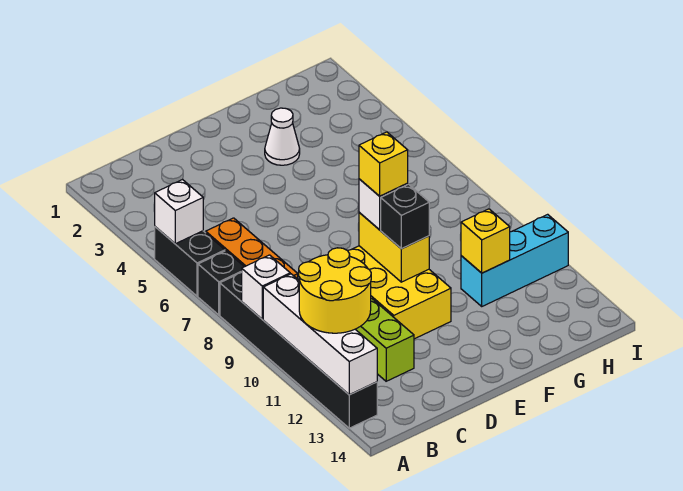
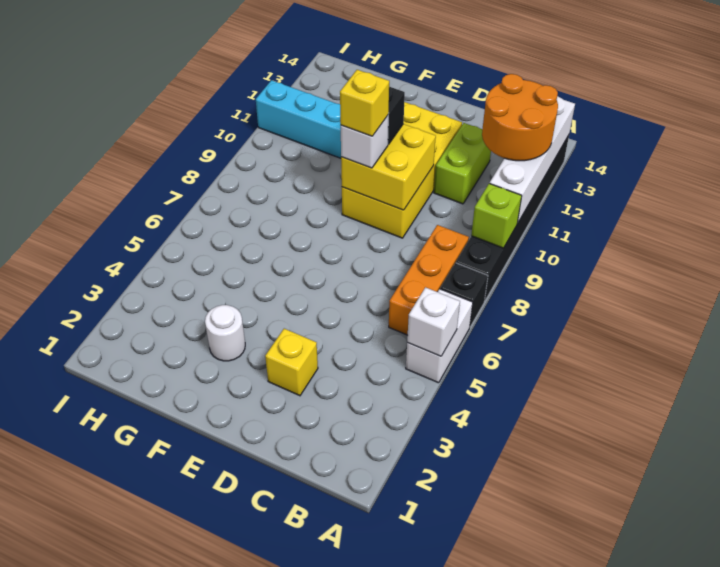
black brick A5:A6 level 1 -> white brick A5:A6 level 1
white brick A9 level 2 -> lime brick A9 level 2
yellow round brick A11:B12 level 3 -> orange round brick A11:B12 level 3
yellow brick D9:E11 level 1 -> yellow brick D9:E12 level 1
yellow brick E9:E10 level 2 -> yellow brick D9:E10 level 2
white cone F3 level 1 -> white round brick F3 level 1
yellow brick G11 level 2 -> yellow brick D3 level 1

